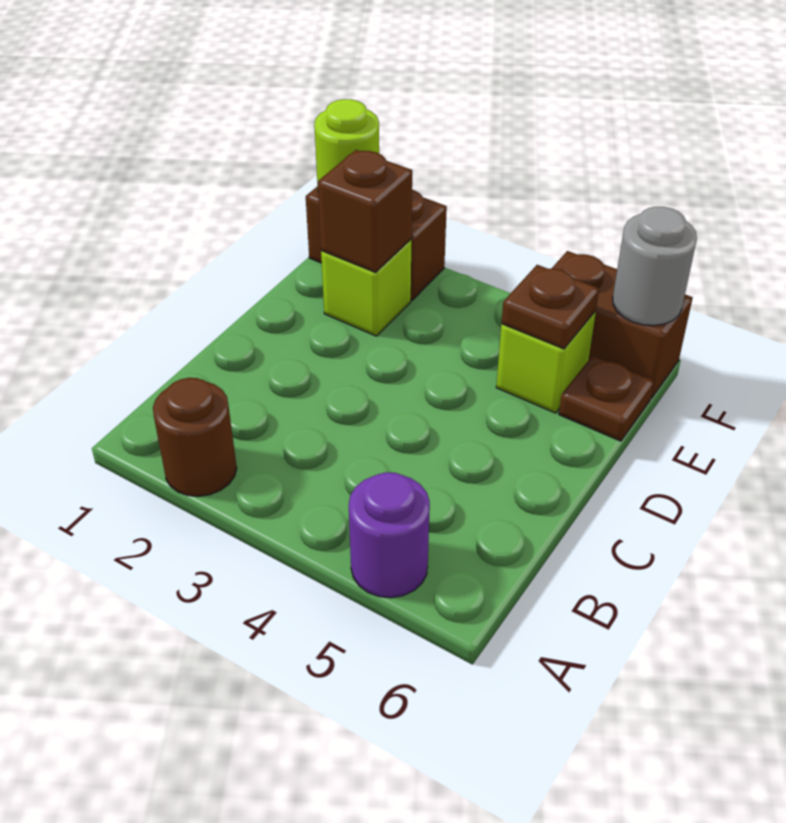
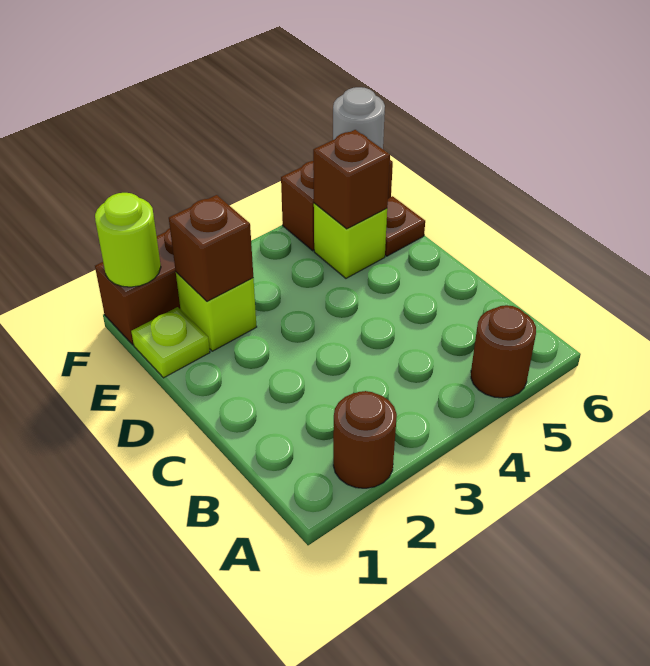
purple round brick A5 level 1 -> brown round brick A5 level 1
none -> lime plate E1 level 1
brown plate E5 level 2 -> brown brick E5 level 2

